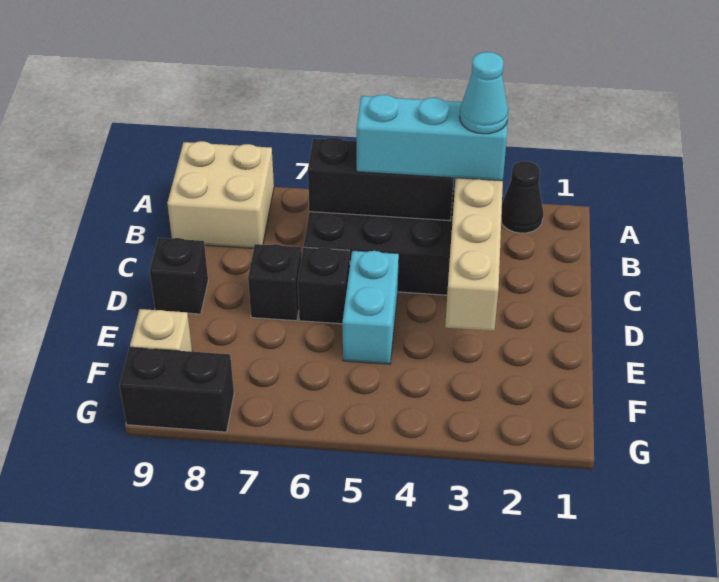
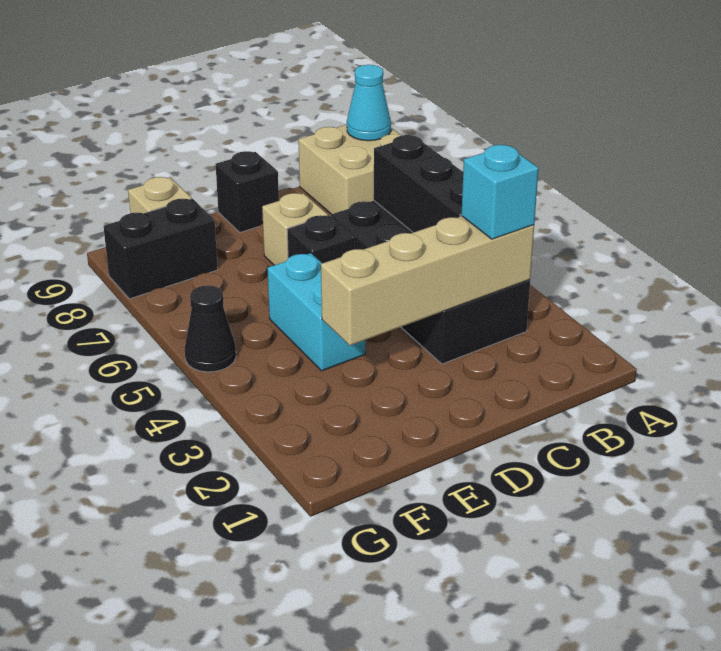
black cone A2 level 1 -> black cone G5 level 1
cyan brick B3:B5 level 3 -> cyan brick B3 level 3
cyan cone B3 level 4 -> cyan cone A9 level 2
cyan brick D5:E5 level 1 -> cyan brick E4:E5 level 1
black brick D7 level 1 -> tan brick D7 level 1
black brick G8:G9 level 1 -> black brick F8:G8 level 1

